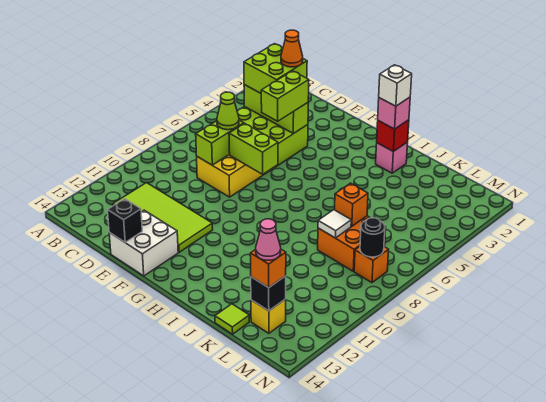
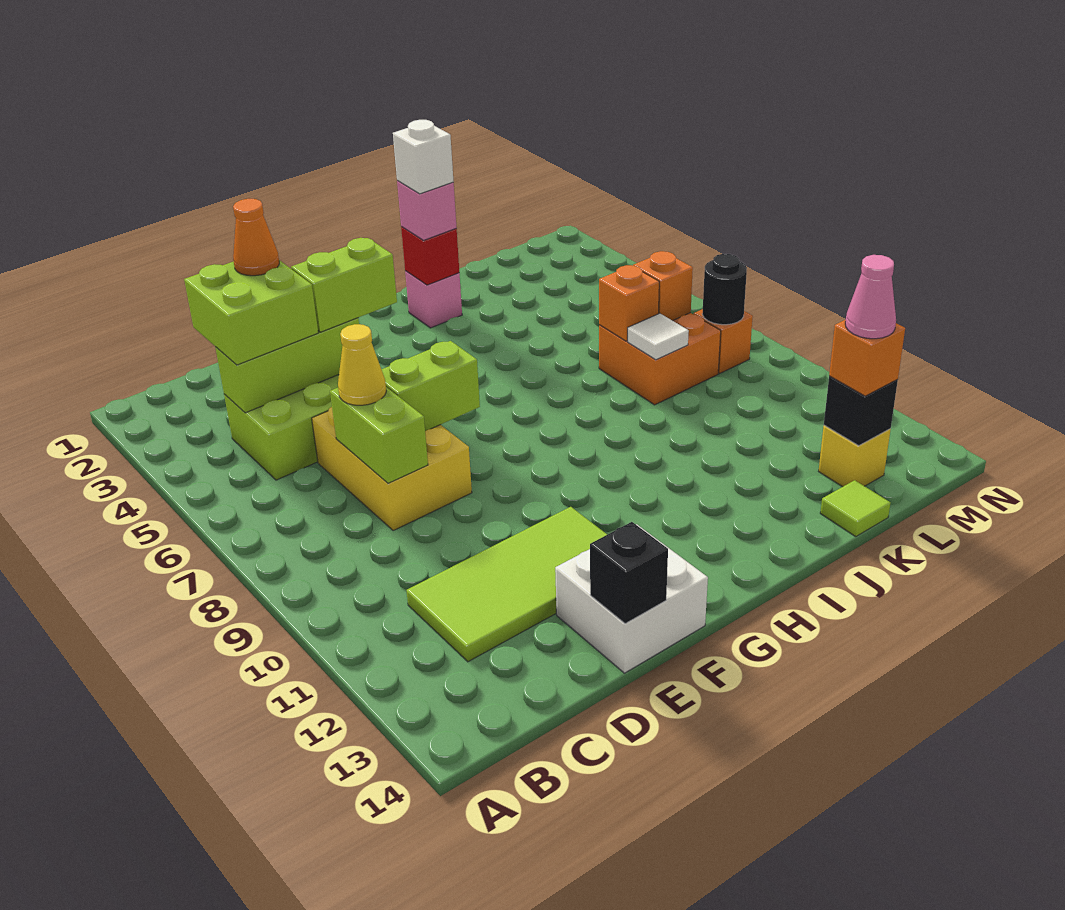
lime cone D7 level 3 -> yellow cone D7 level 3
lime brick E4:E5 level 3 -> lime brick E4:F4 level 3
none -> orange brick L7 level 2

